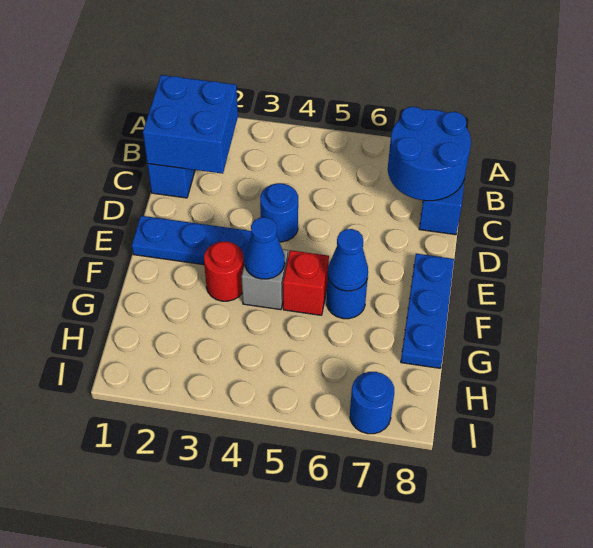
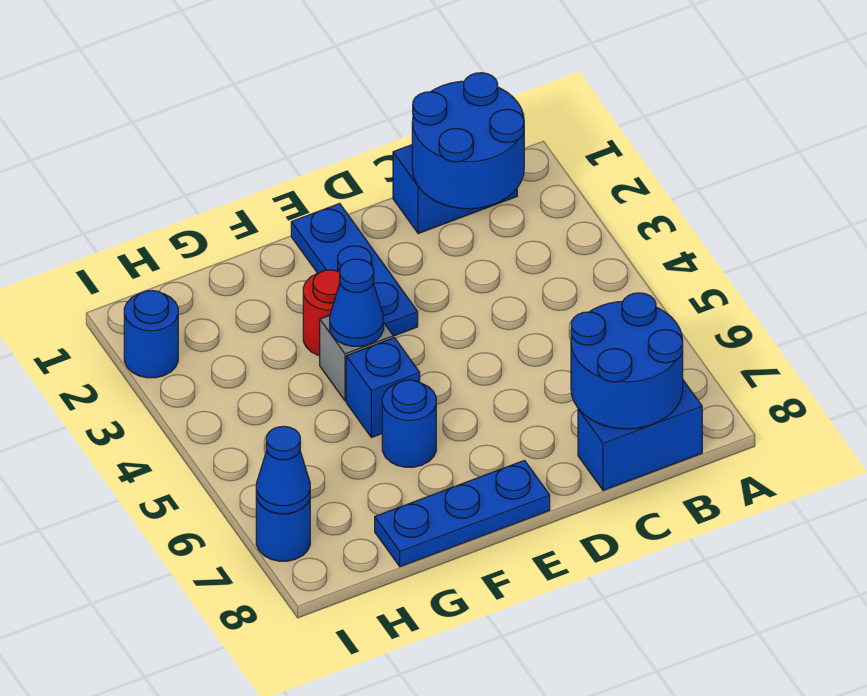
blue brick B1:C2 level 2 -> blue round brick B1:C2 level 2
blue round brick D4 level 1 -> blue round brick I2 level 1
red brick F5 level 1 -> blue brick F5 level 1
blue cone F6 level 2 -> blue cone I7 level 2

